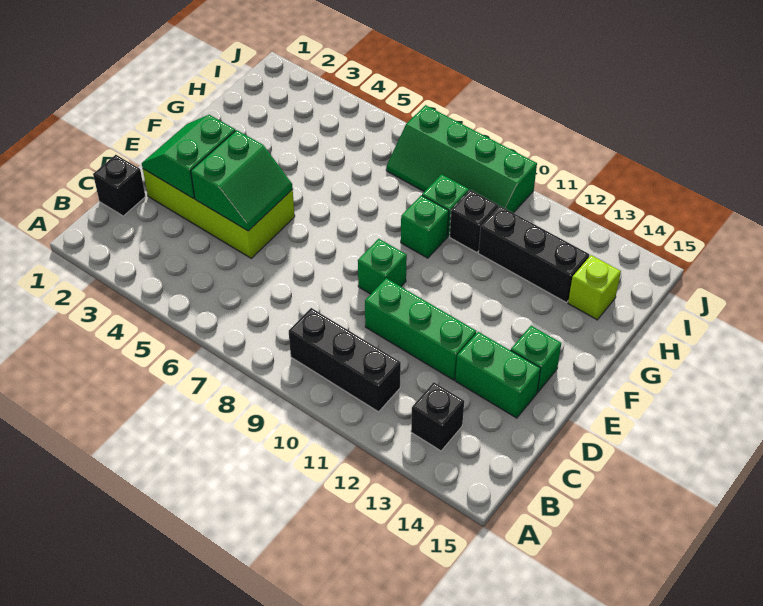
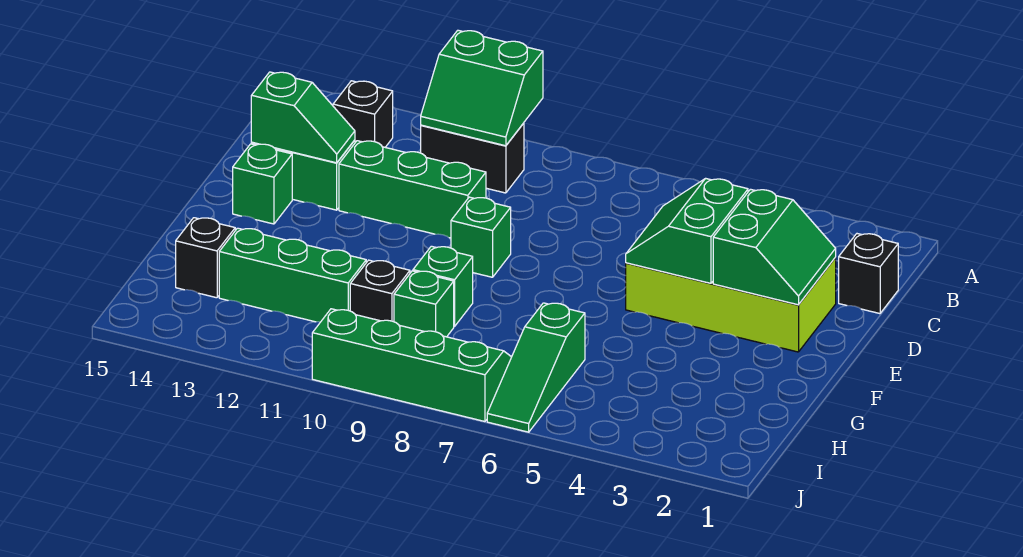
none -> green slope A10:B11 level 2 top A
black brick B9:B11 level 1 -> black brick B10:B11 level 1
none -> green slope D13:D14 level 2 top 14
none -> green slope H6:J6 level 1 top H
black brick H11:H13 level 1 -> green brick H11:H13 level 1
lime brick H14 level 1 -> black brick H14 level 1

